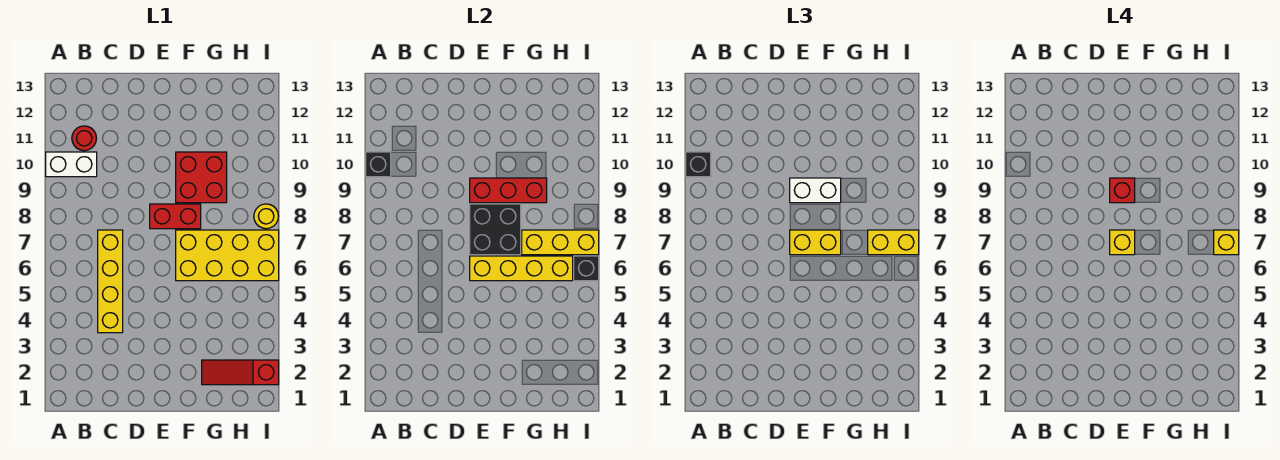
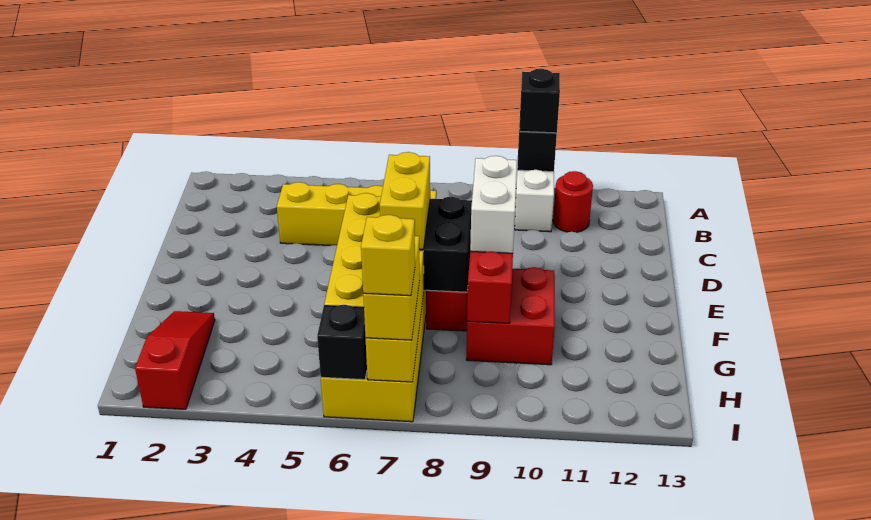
yellow brick E7 level 4 -> none
red brick E9 level 4 -> none
yellow round brick I8 level 1 -> none

